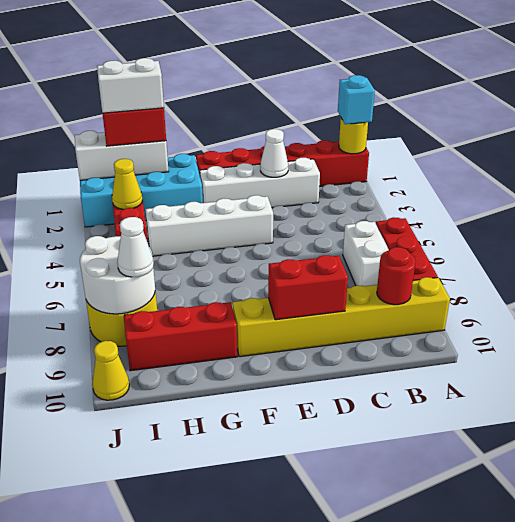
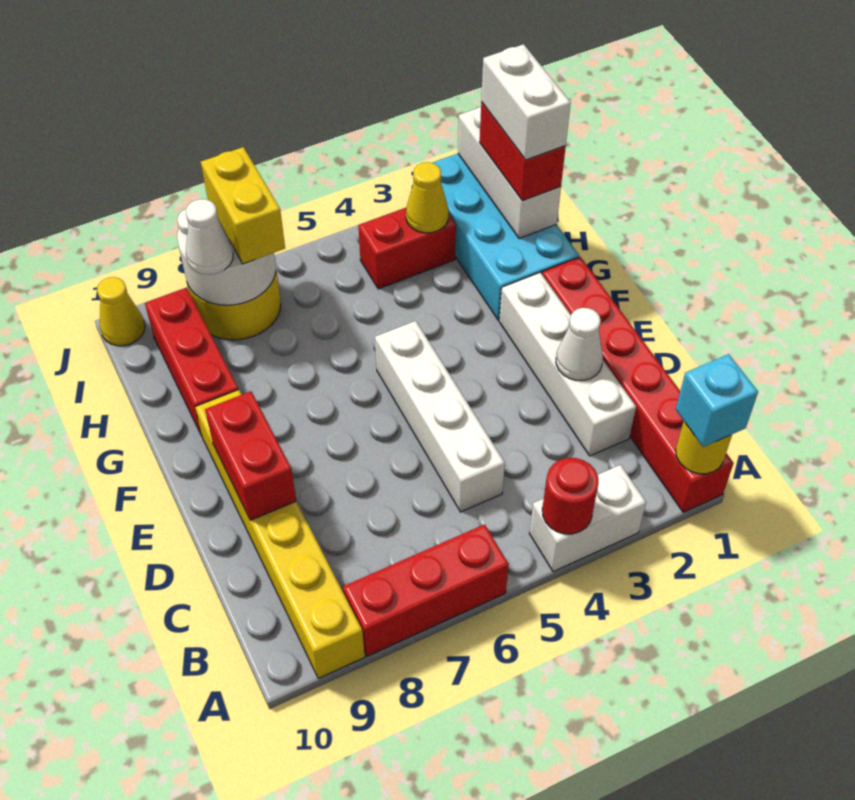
white brick B6:B7 level 1 -> white brick A3:A4 level 1
red round brick B9 level 2 -> red round brick A4 level 2
white brick E4:H4 level 1 -> white brick C5:F5 level 1
none -> yellow brick I7:J7 level 3

